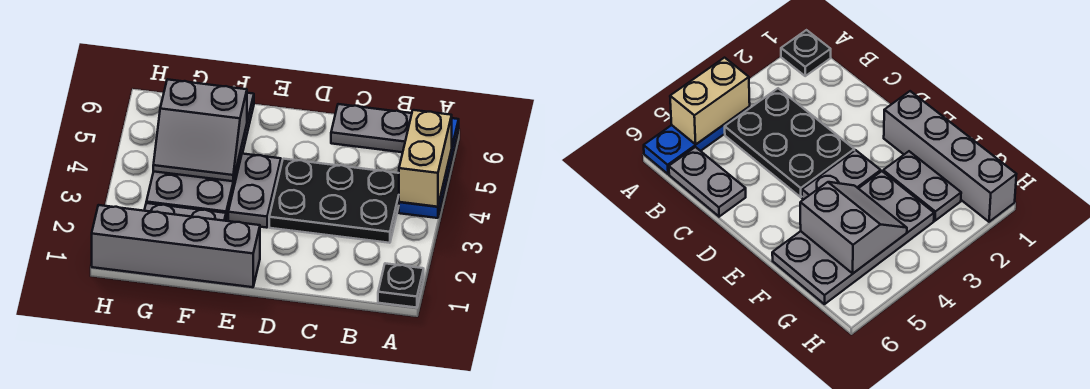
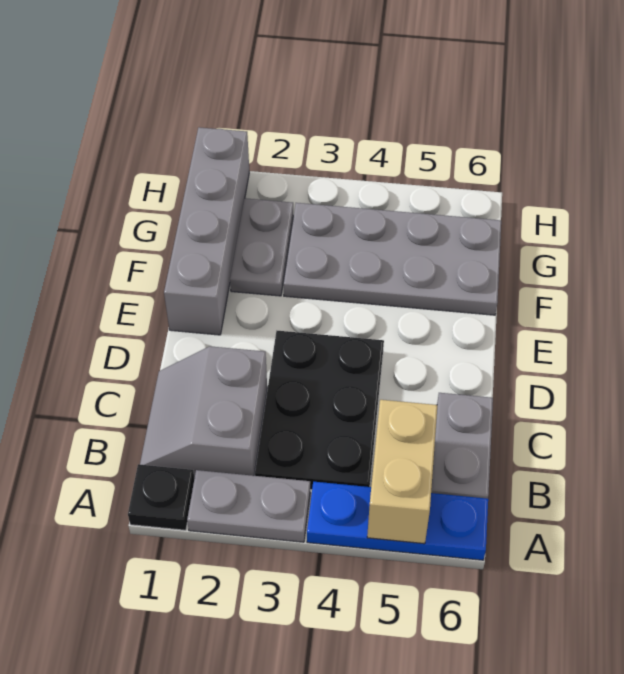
tan brick A4:A5 level 2 -> tan brick A5:B5 level 2
grey plate E3:E4 level 1 -> grey plate A2:A3 level 1
grey slope F4:G5 level 2 top 5 -> grey slope B1:C2 level 1 top 2

